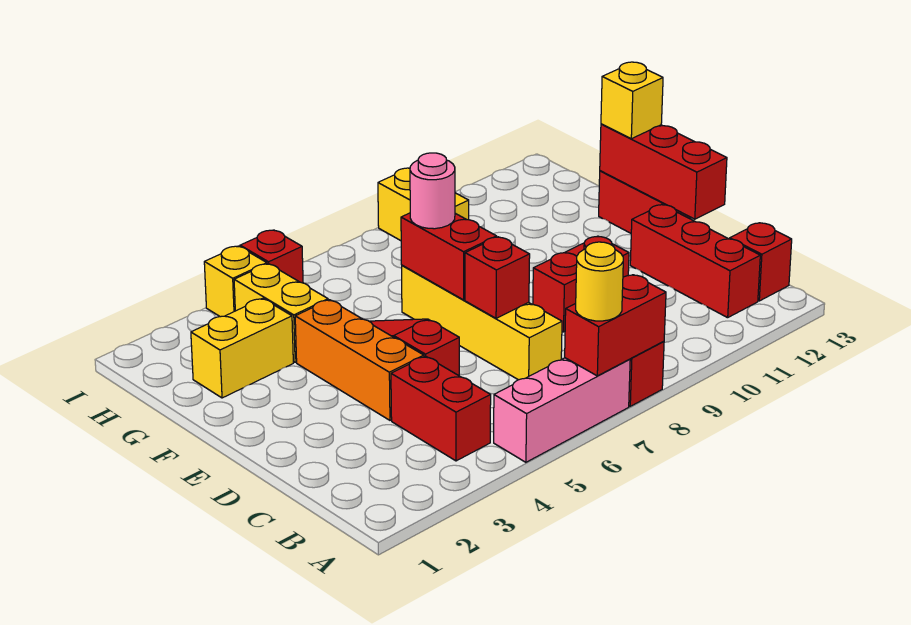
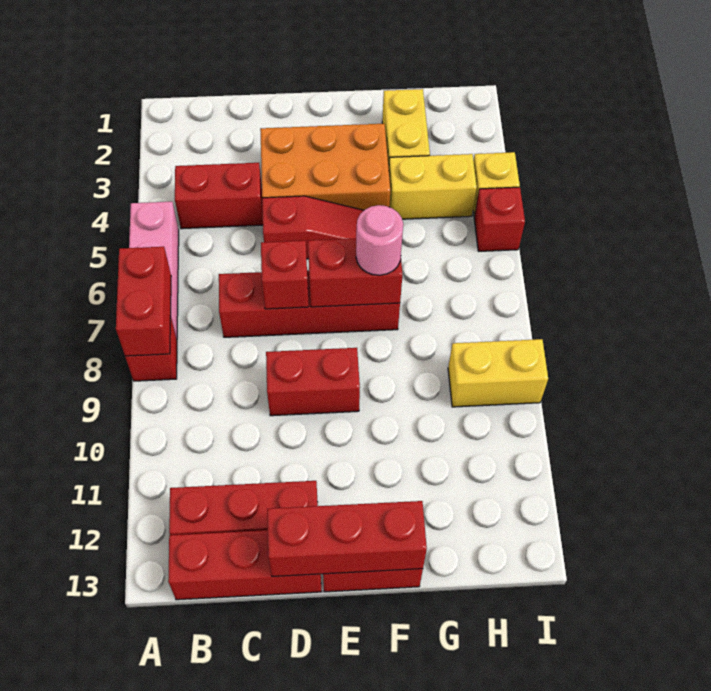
yellow round brick A7 level 3 -> none
red brick B13 level 1 -> red brick B13:D13 level 1
yellow brick C7:F7 level 1 -> red brick C7:F7 level 1
orange brick D4:F4 level 1 -> orange brick D3:F4 level 1
red brick D9:D10 level 1 -> red brick D9:E9 level 1
yellow brick F13 level 3 -> none

